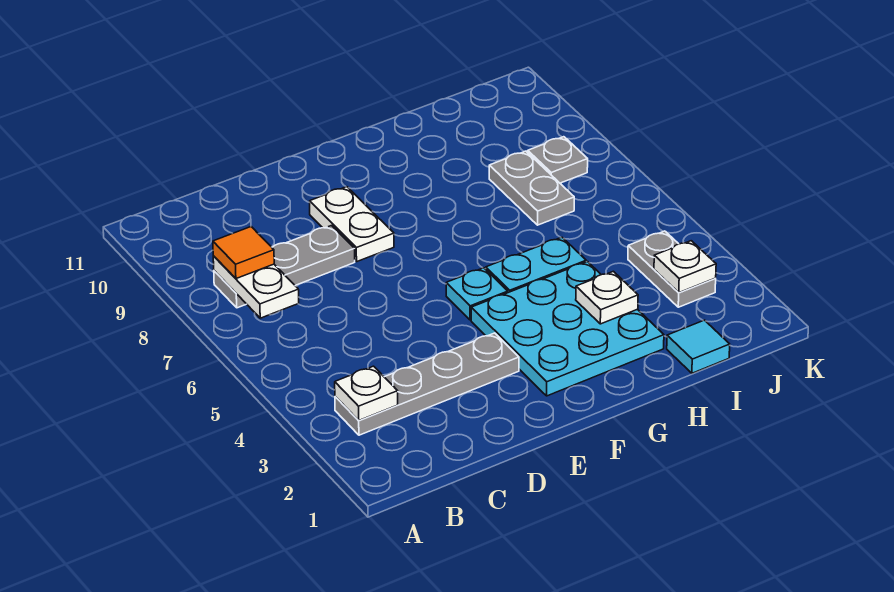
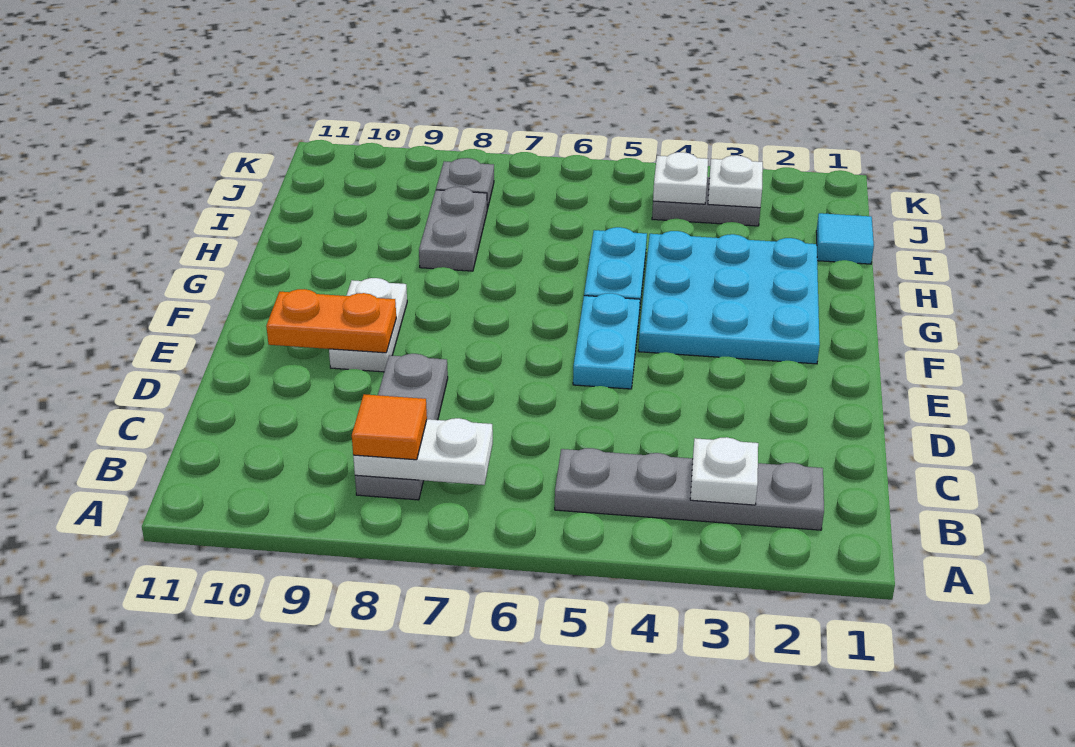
grey plate B3:E3 level 1 -> grey plate B2:B5 level 1
white plate E8:E9 level 1 -> white plate E9:F9 level 1
none -> orange plate E9:E10 level 2
cyan plate F5 level 1 -> cyan plate E5:F5 level 1
white plate H3 level 2 -> white plate J4 level 2
grey plate I7:I8 level 1 -> grey plate H8:I8 level 1

